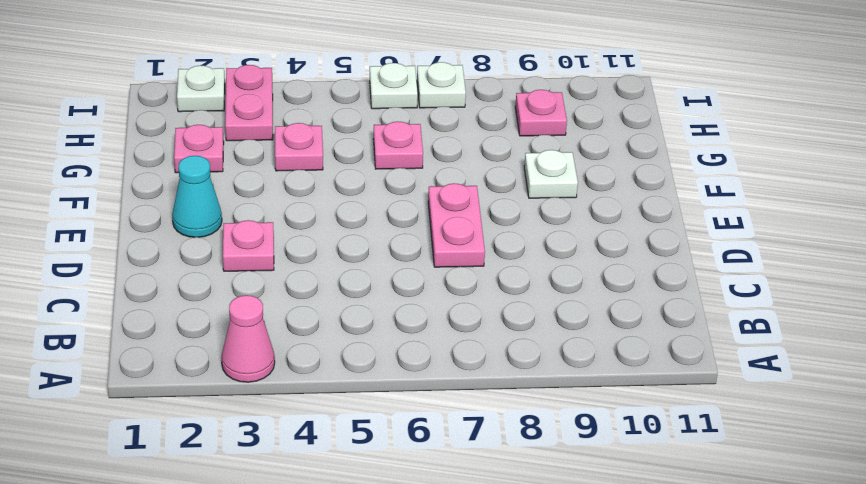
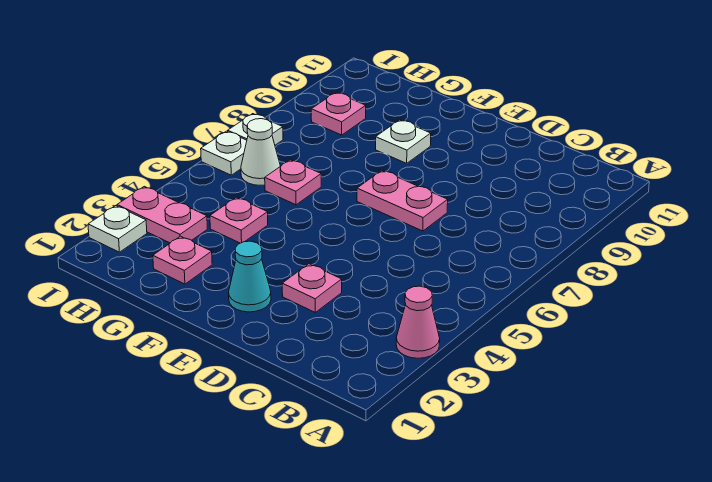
none -> white cone H6 level 1

